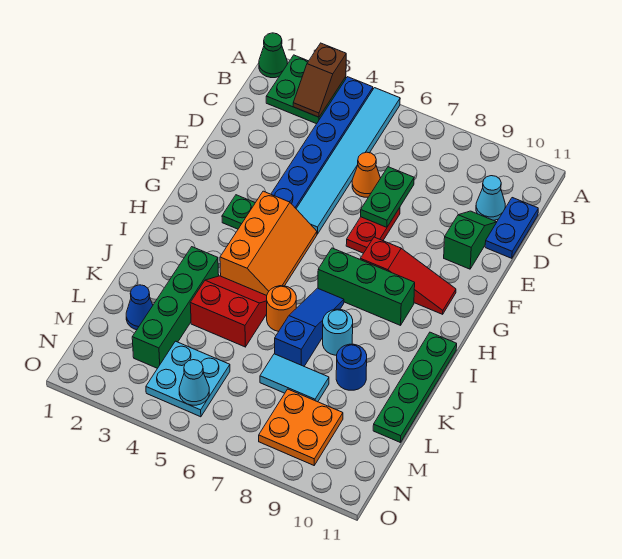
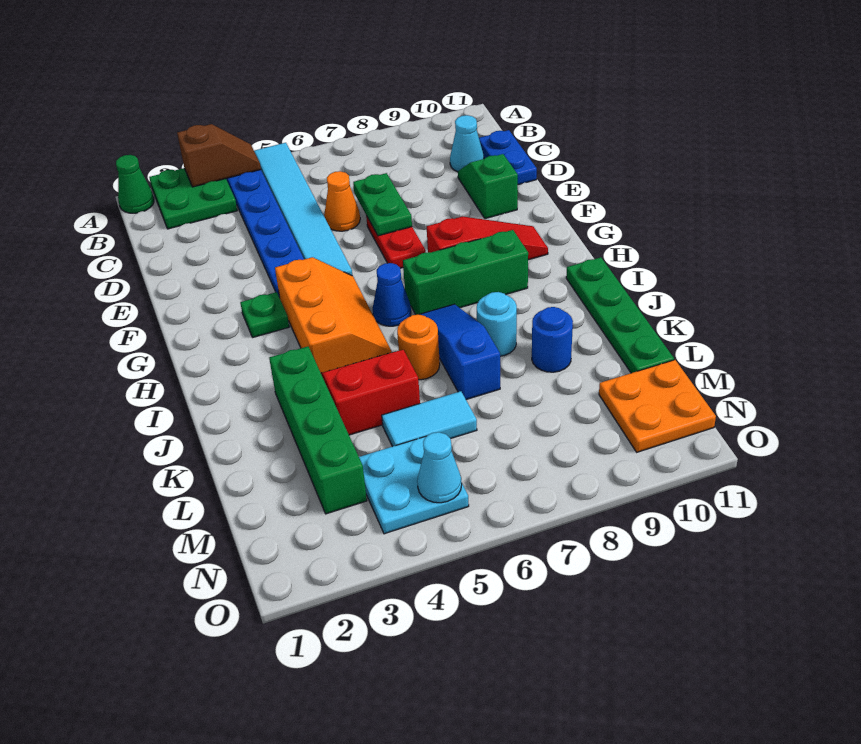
brown slope A3:B3 level 2 top A -> brown slope A3:A4 level 2 top 3
blue cone L2 level 1 -> blue cone H6 level 1
cyan tile L7:L8 level 1 -> cyan tile L5:L6 level 1
orange plate M8:N9 level 1 -> orange plate M10:N11 level 1

